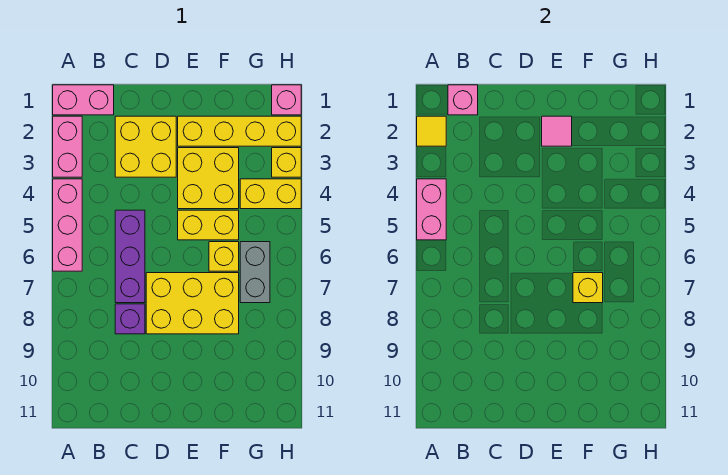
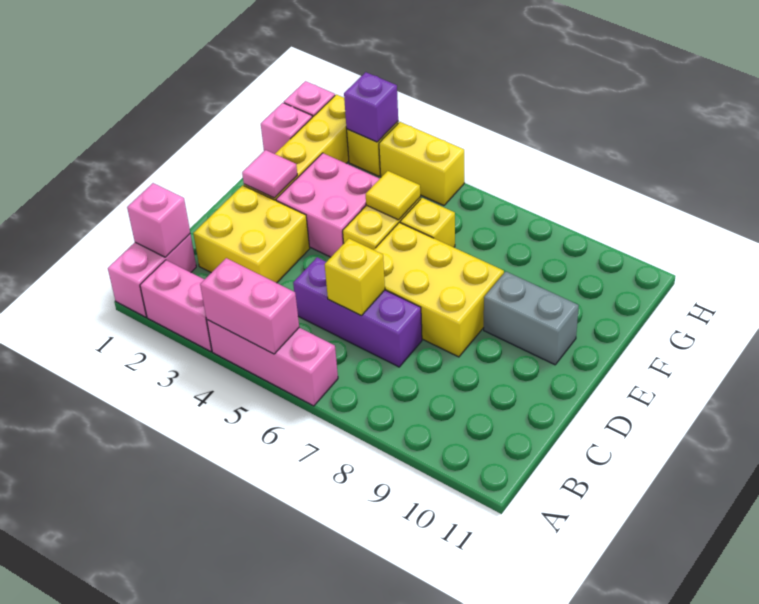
yellow tile A2 level 2 -> yellow tile F5 level 2
purple brick C8 level 1 -> purple brick H3 level 2
yellow brick D7:F8 level 1 -> yellow brick D6:E8 level 1
yellow brick E3:F4 level 1 -> pink brick E3:F4 level 1
yellow brick F7 level 2 -> yellow brick C6 level 2
none -> pink brick G1 level 1
yellow brick G4:H4 level 1 -> yellow brick H4:H5 level 1
grey brick G6:G7 level 1 -> grey brick E9:E10 level 1

